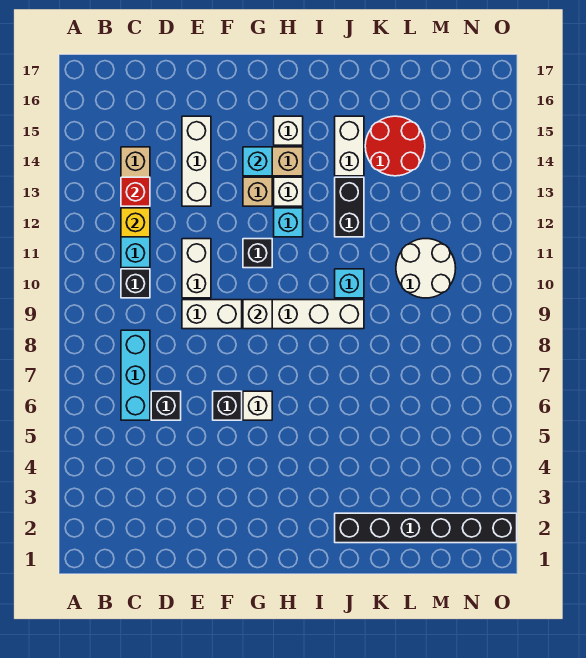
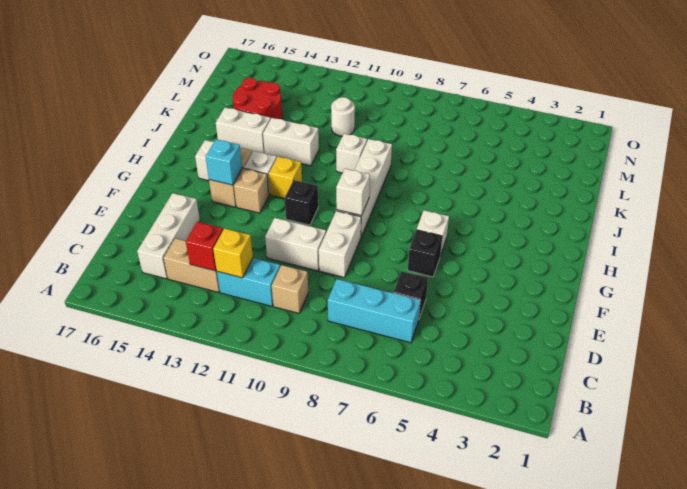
black brick C10 level 1 -> tan brick C10 level 1
white brick E13:E15 level 1 -> white brick C15:E15 level 1
cyan brick H12 level 1 -> yellow brick H12 level 1
black brick J2:O2 level 1 -> none
cyan brick J10 level 1 -> white brick J10 level 1
black brick J12:J13 level 1 -> white brick J12:J13 level 1
white round brick L10:M11 level 1 -> white round brick L11 level 1

